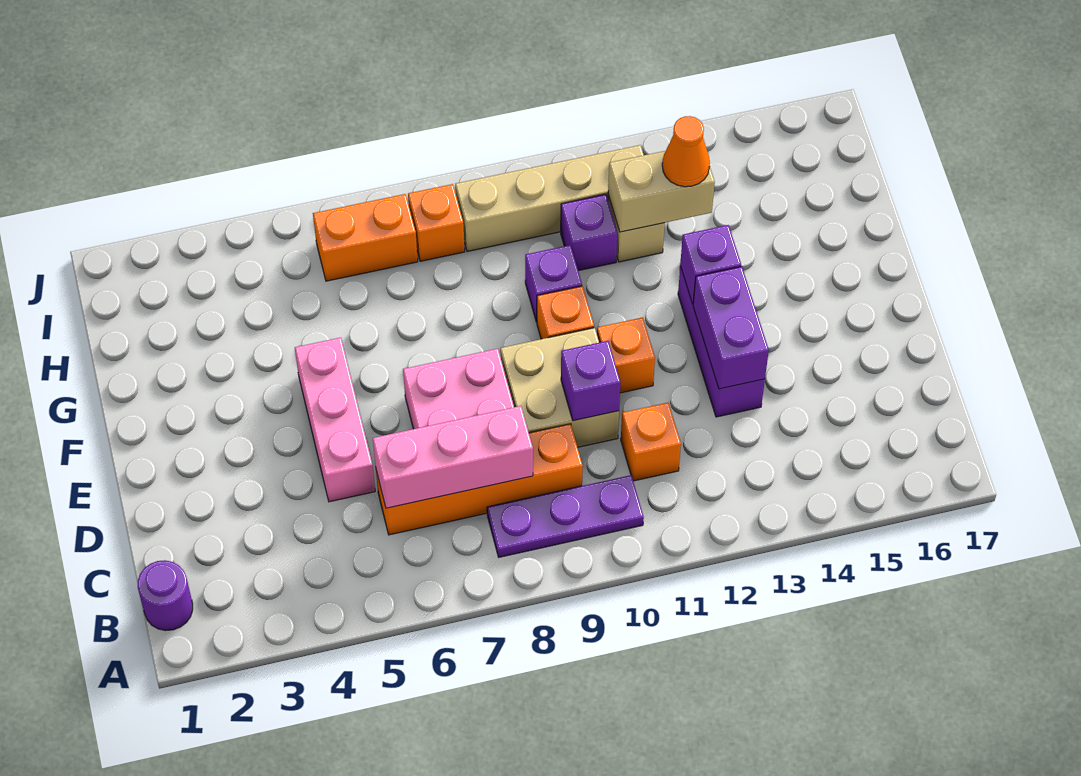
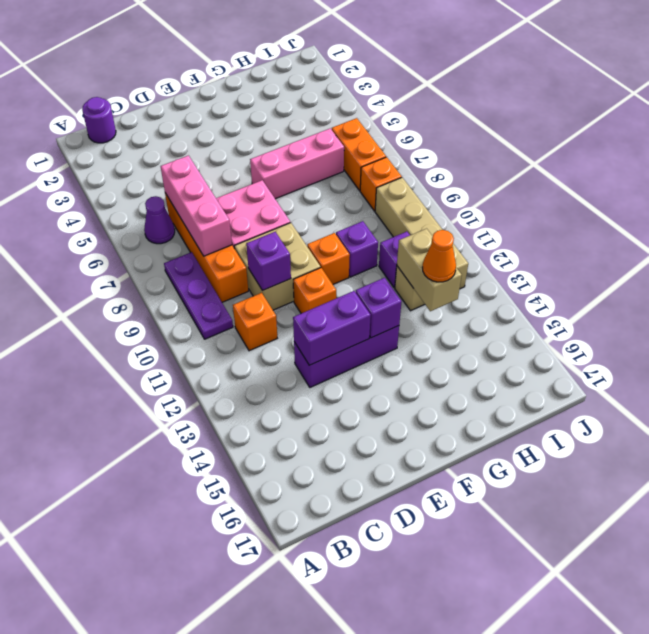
none -> purple cone B6 level 1
pink brick D5:F5 level 1 -> pink brick F6:H6 level 1

